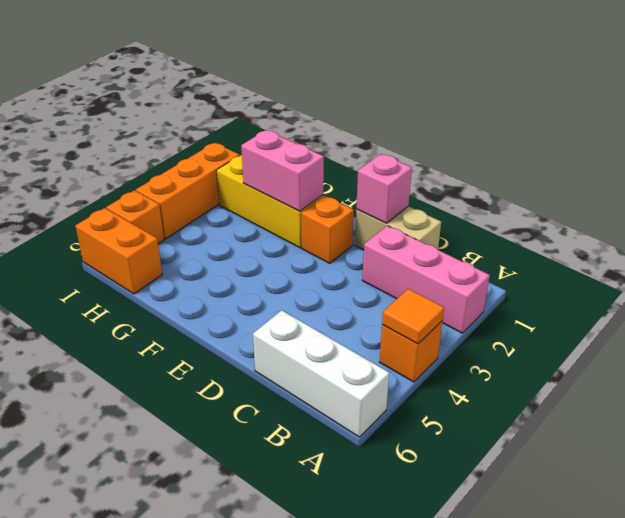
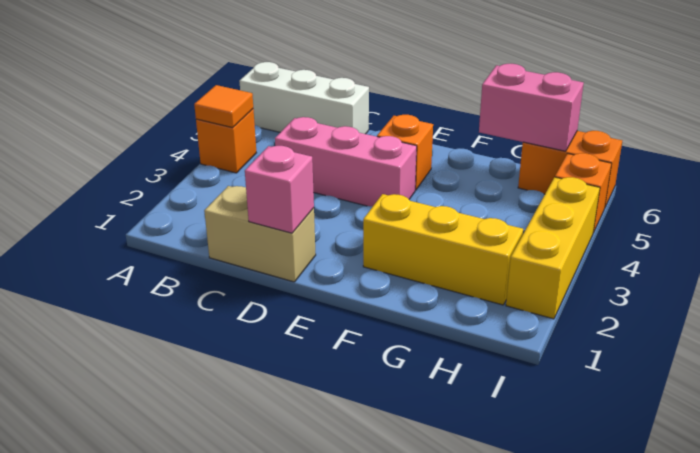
pink brick A2:C2 level 1 -> pink brick C4:E4 level 1
orange brick E2 level 1 -> orange brick E5 level 1
pink brick F2:G2 level 2 -> pink brick G6:H6 level 2
orange brick I2:I4 level 1 -> yellow brick I2:I4 level 1

